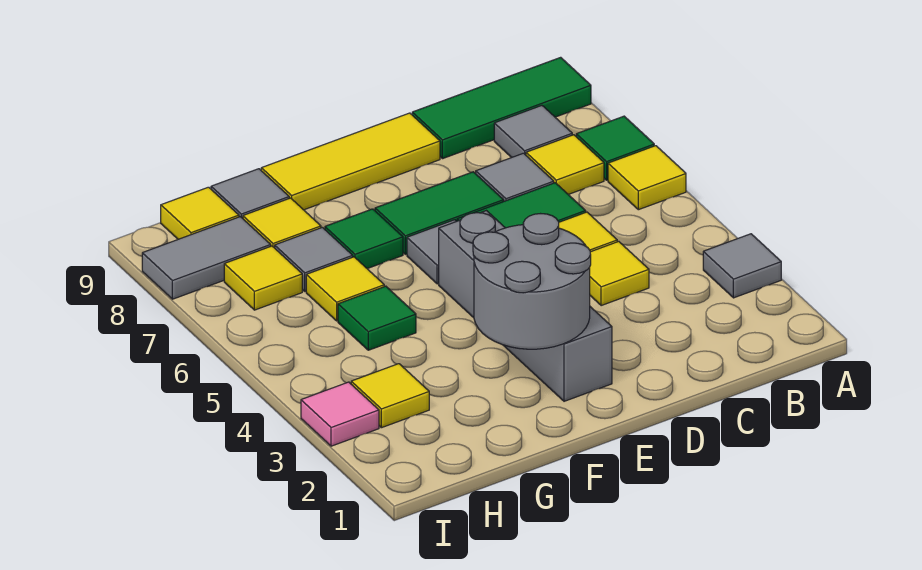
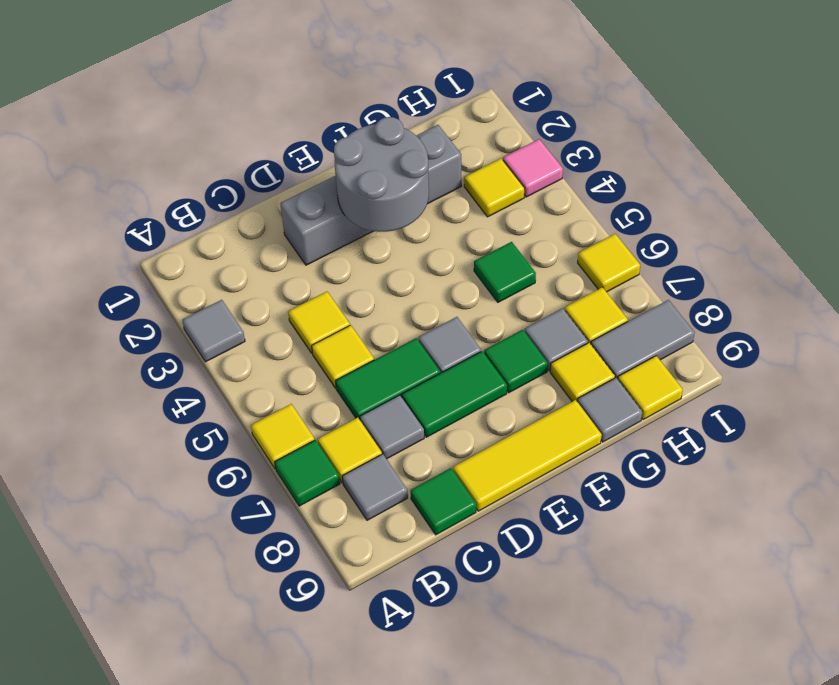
green tile A9:C9 level 1 -> green tile C9 level 1
grey brick E2:E5 level 1 -> grey brick D2:G2 level 1
yellow tile G6 level 1 -> yellow tile I6 level 1

